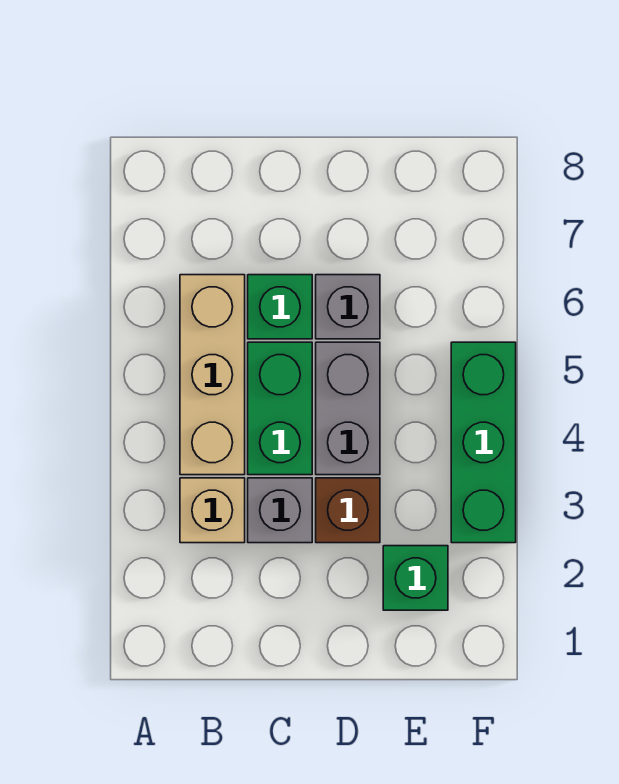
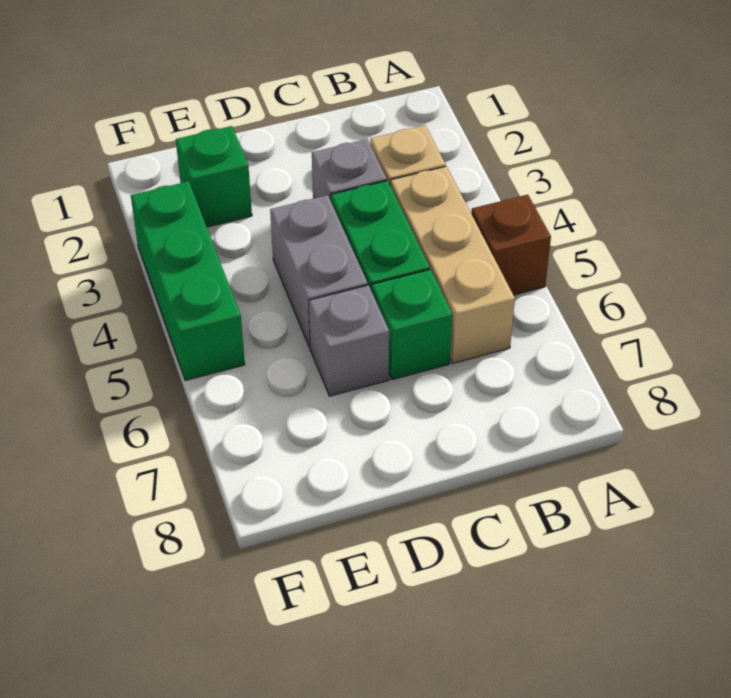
brown brick D3 level 1 -> brown brick A5 level 1

